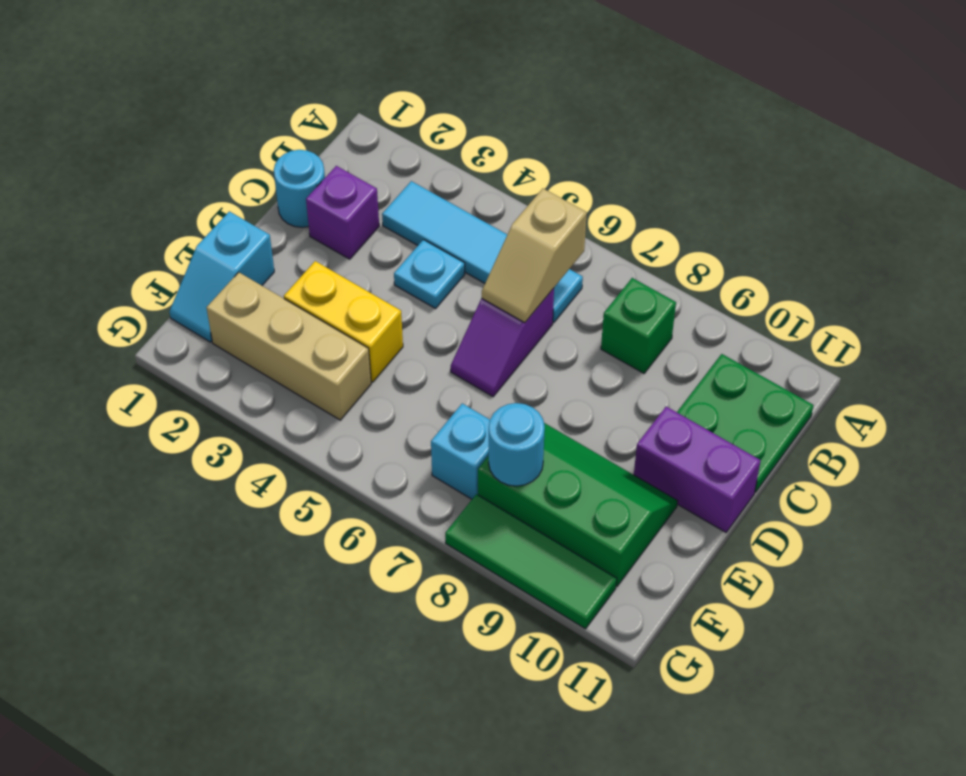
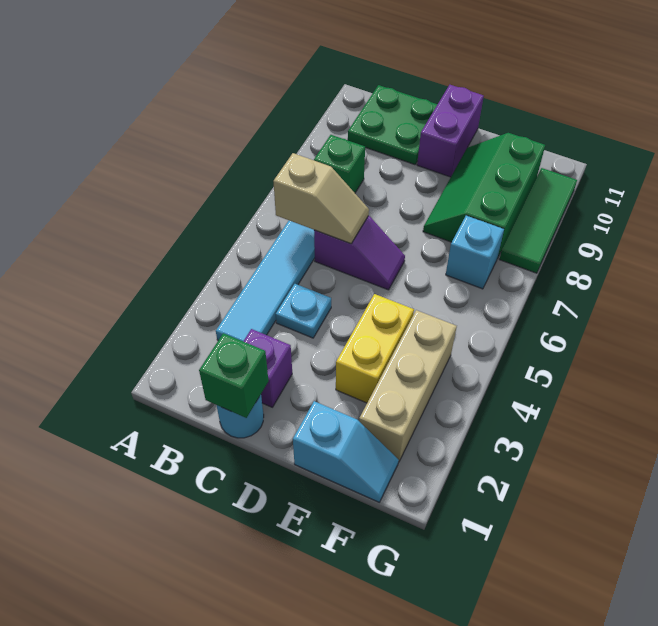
none -> green brick C1 level 2
cyan round brick F8 level 2 -> none

